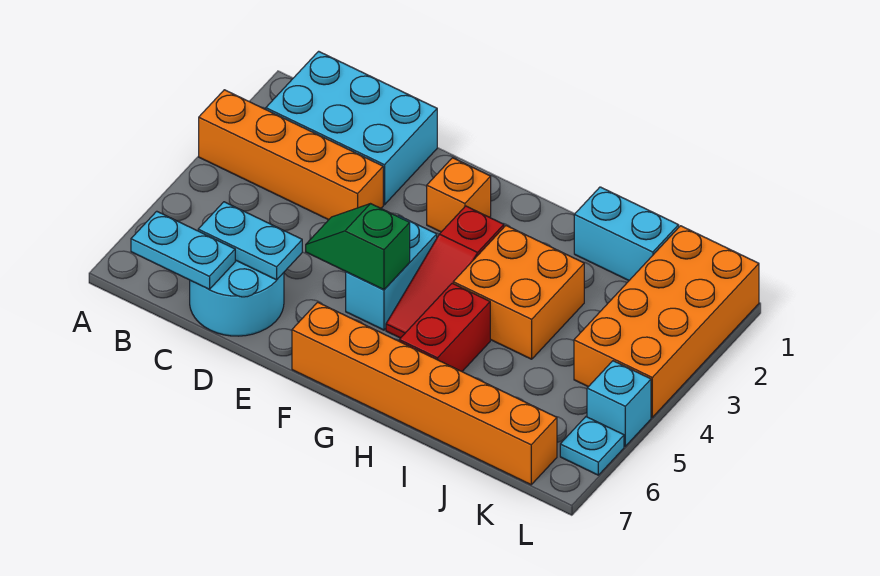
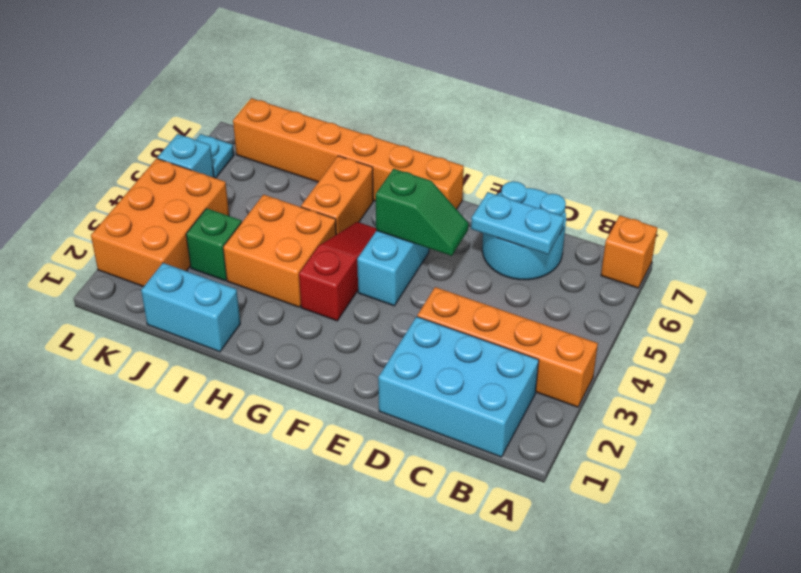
cyan plate B7:C7 level 2 -> none
orange brick F2 level 1 -> orange brick A7 level 1
red brick H5:H6 level 1 -> orange brick H5:H6 level 1
none -> green brick J3 level 1
orange brick K1:L4 level 1 -> orange brick K2:L4 level 1

